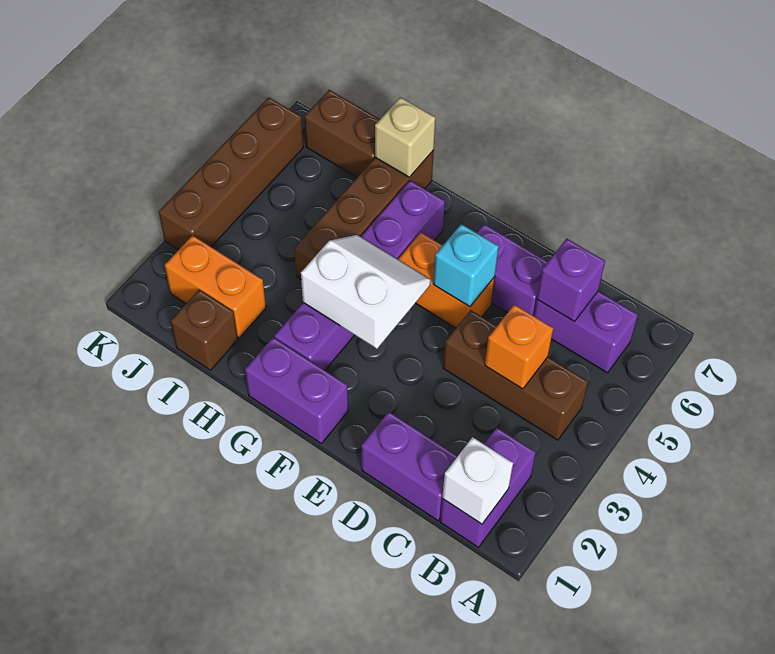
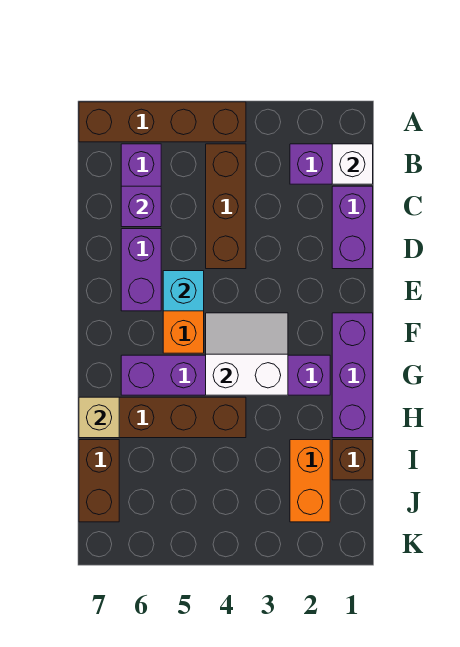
orange brick C4 level 2 -> none
purple brick F1:G1 level 1 -> purple brick F1:H1 level 1
white slope F3:G4 level 2 top 3 -> white slope F3:G4 level 2 top G
brown brick K3:K6 level 1 -> brown brick A4:A7 level 1

